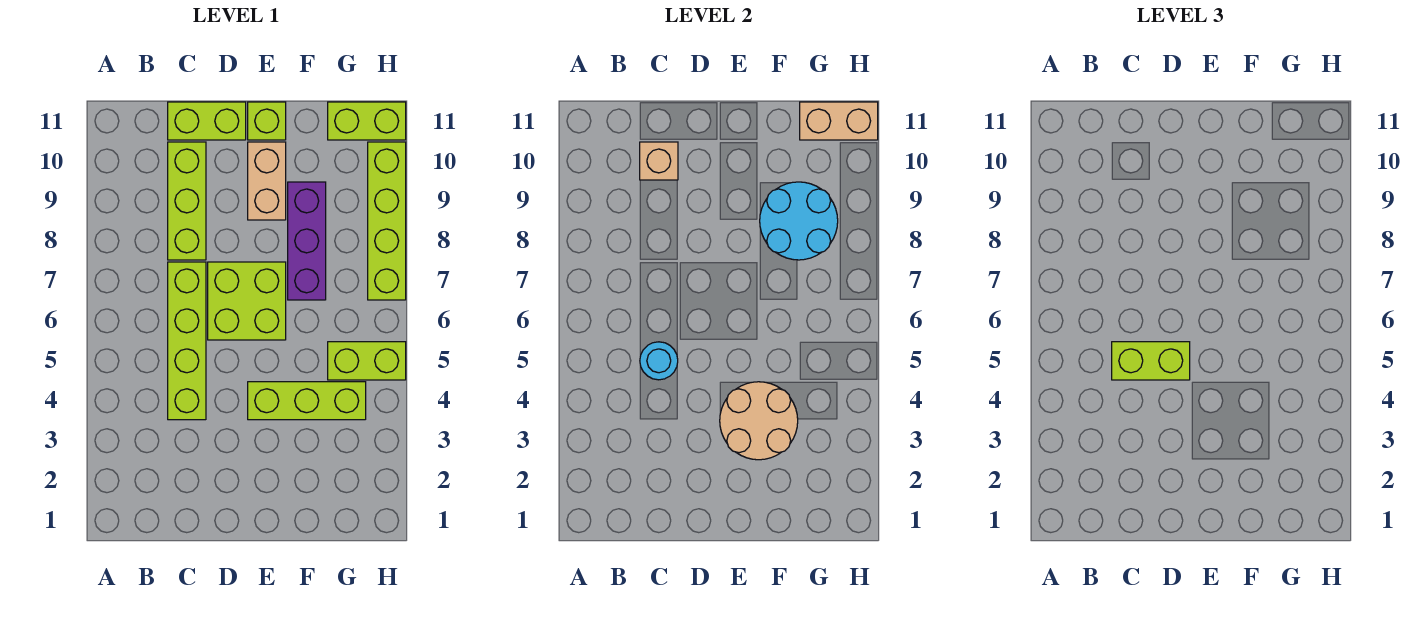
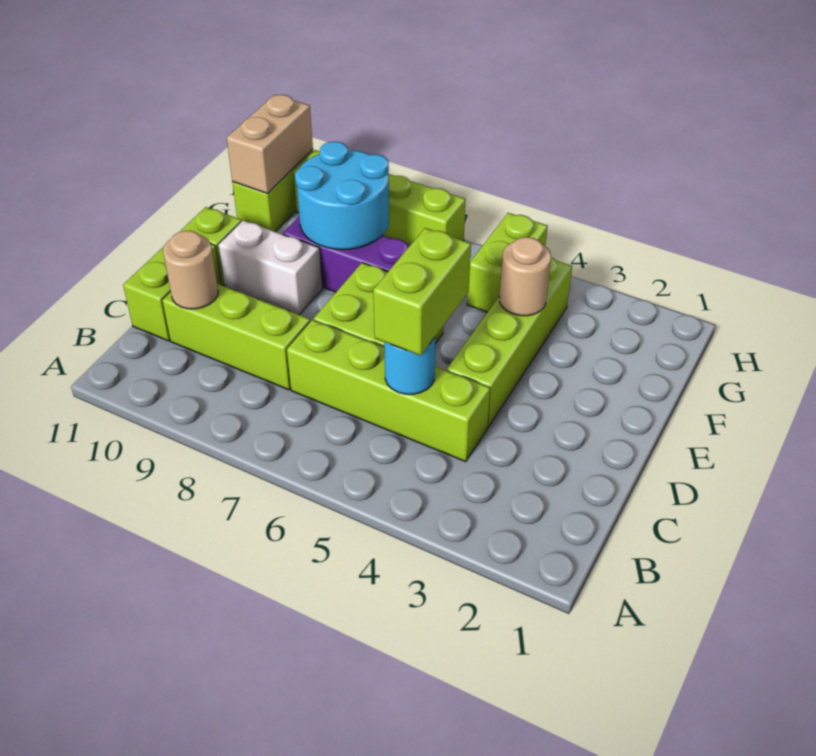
tan brick C10 level 2 -> tan round brick C10 level 2
tan round brick E3:F4 level 2 -> tan round brick F4 level 2
lime brick E4:G4 level 1 -> lime brick D4:G4 level 1
tan brick E9:E10 level 1 -> white brick E9:E10 level 1

